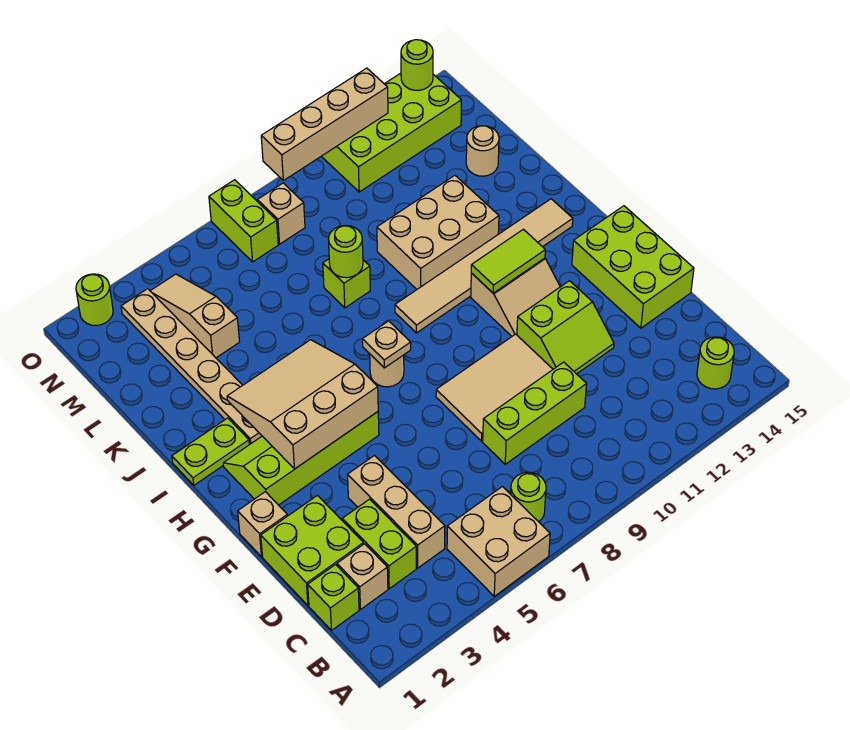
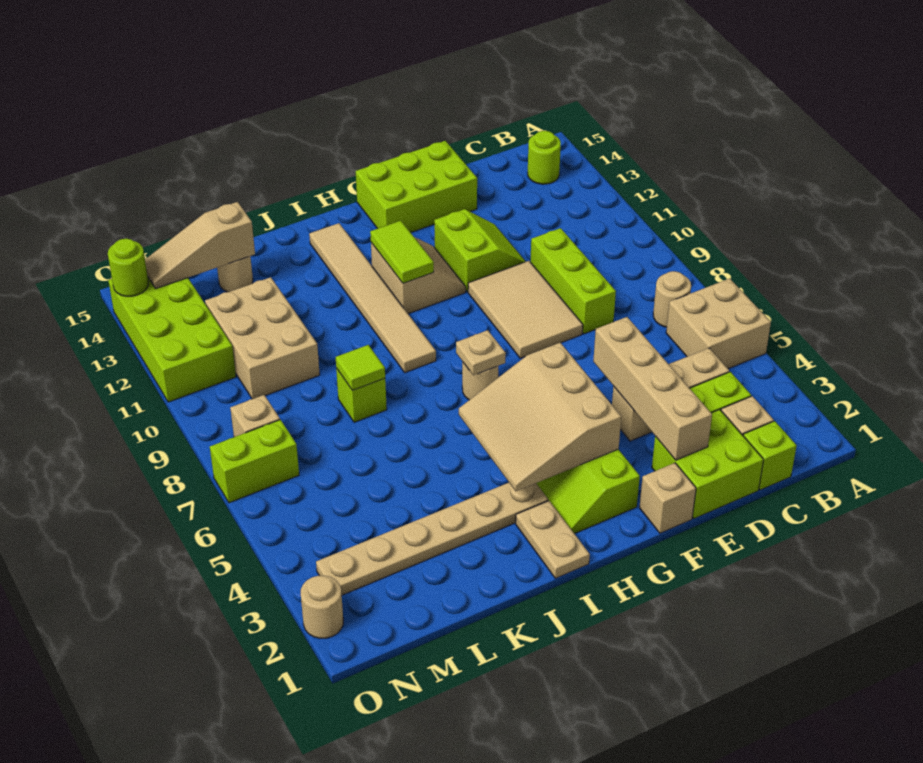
lime round brick B7 level 1 -> tan round brick B7 level 1
lime plate I1:I2 level 1 -> tan plate I1:I2 level 1
tan brick J10:K12 level 1 -> tan brick L10:M12 level 1
lime round brick K8 level 2 -> lime tile K8 level 2
tan slope L4:N4 level 1 top L -> tan slope L14:N14 level 2 top L
lime round brick O2 level 1 -> tan round brick O2 level 1
tan brick O9:O12 level 2 -> tan brick E2:E5 level 2

